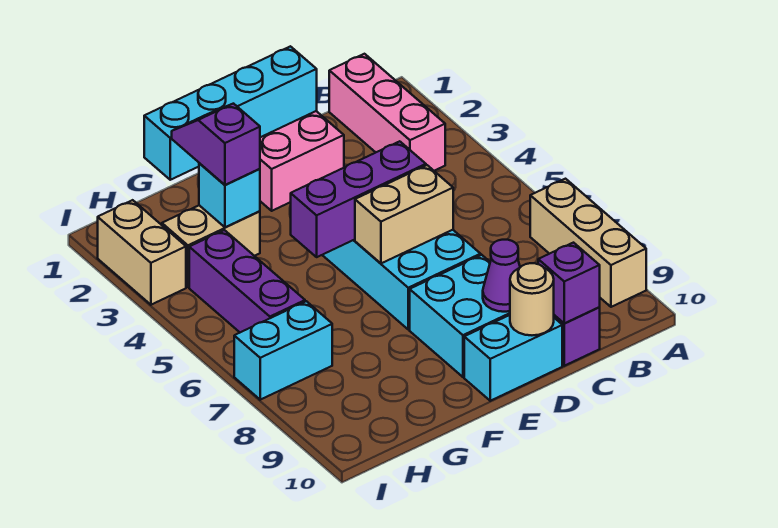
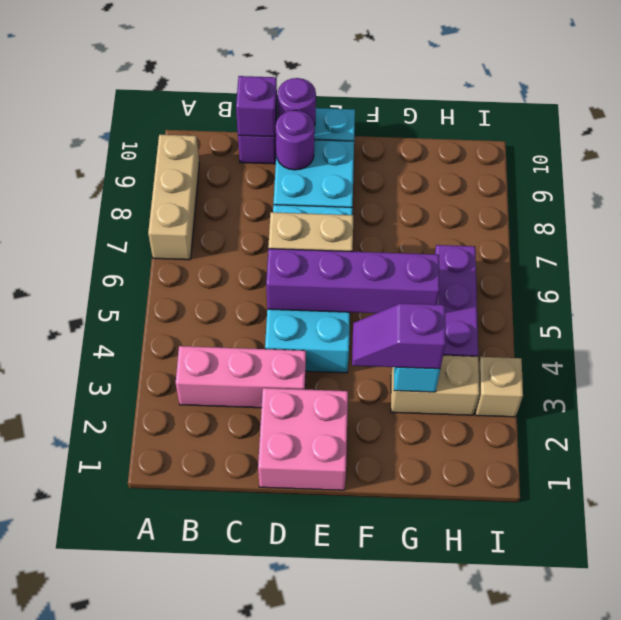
pink brick B1:B3 level 1 -> pink brick B3:D3 level 1
cyan brick D1:G1 level 2 -> none
purple brick D5:F5 level 2 -> purple brick D5:G5 level 2
purple cone D9 level 2 -> purple round brick D9 level 2
tan round brick D10 level 2 -> purple round brick D10 level 2
purple slope G2:G3 level 3 top 3 -> purple slope F3:G3 level 3 top G
cyan brick H7:I7 level 1 -> none
tan brick I2:I3 level 1 -> tan brick I3 level 1

